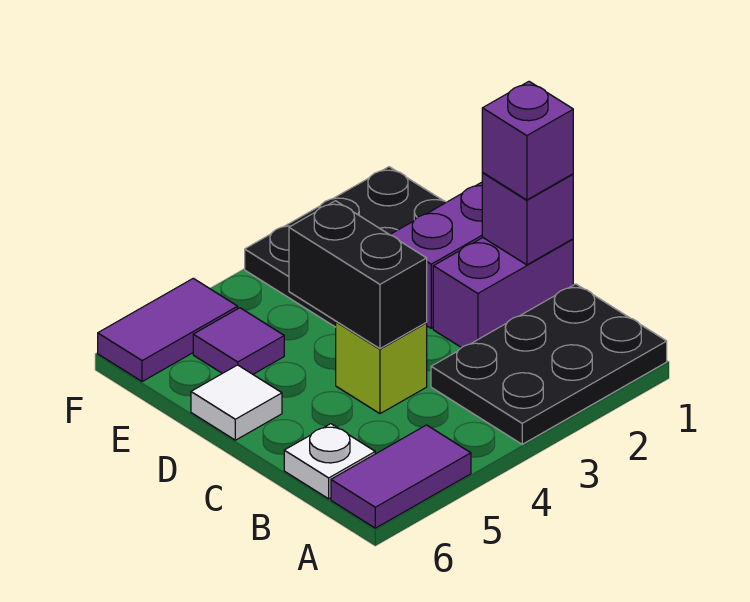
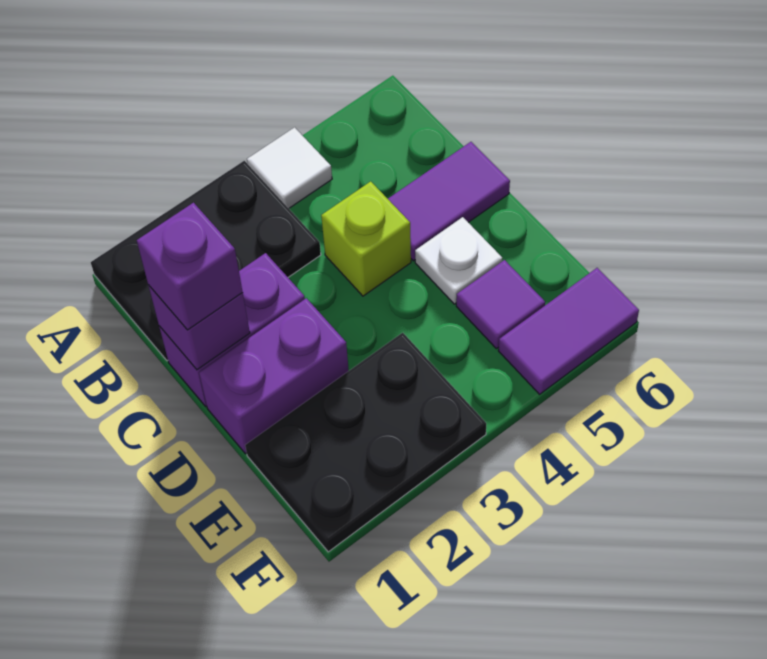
purple tile A5:A6 level 1 -> purple tile C5:C6 level 1
white plate B6 level 1 -> white plate D5 level 1
black brick C4:D4 level 2 -> none
white tile D6 level 1 -> white tile A4 level 1

